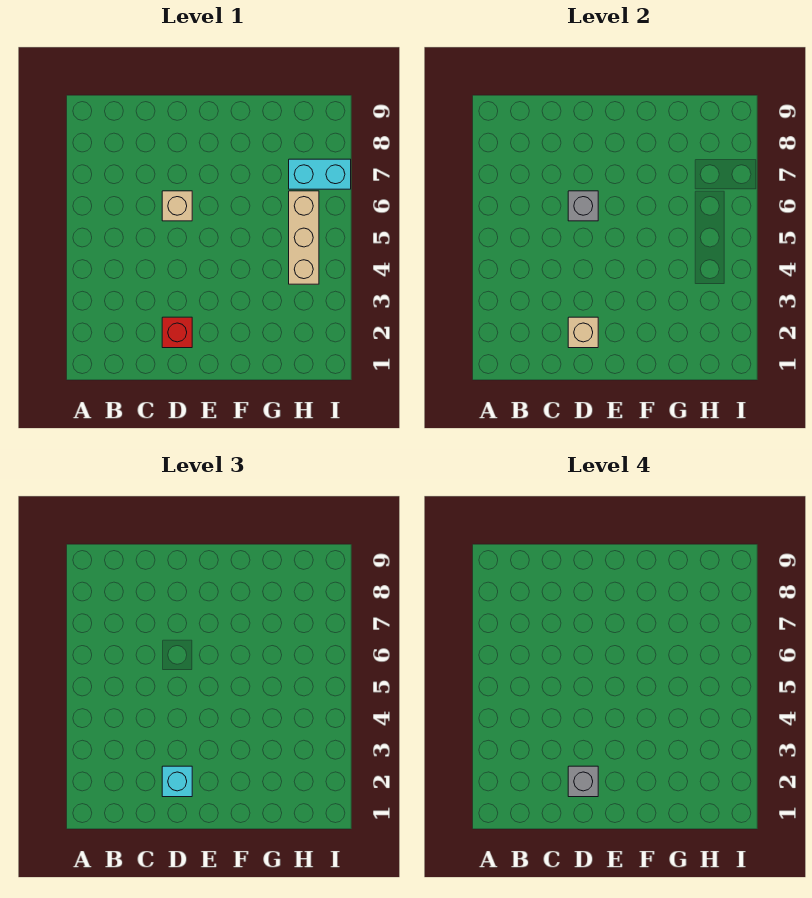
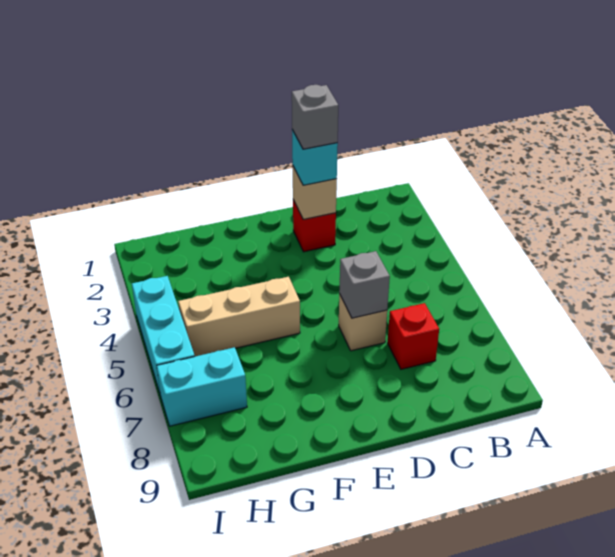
none -> red brick C7 level 1
tan brick H4:H6 level 1 -> tan brick F5:H5 level 1
none -> cyan brick I4:I6 level 1

